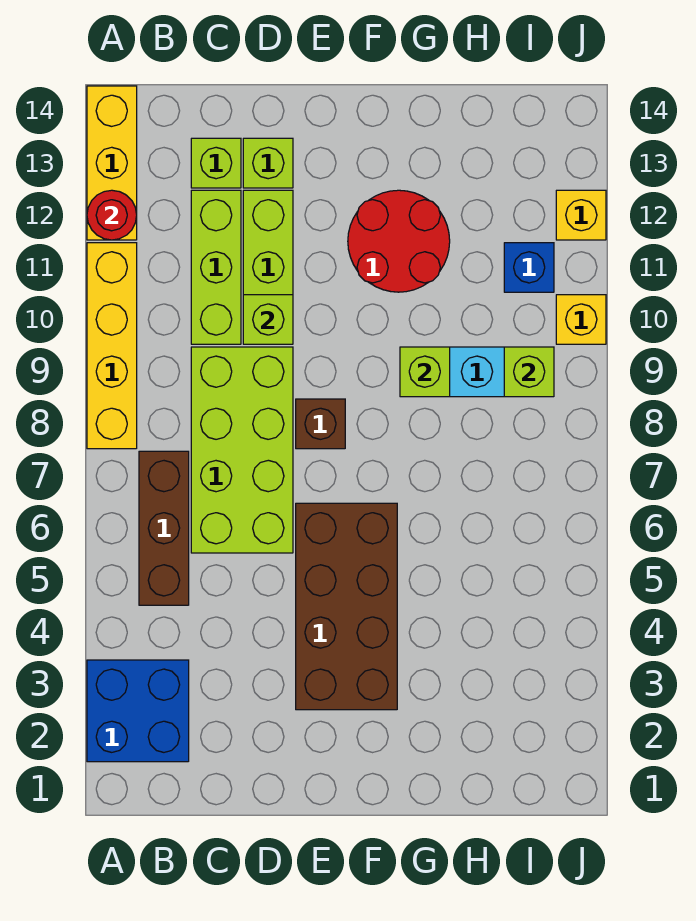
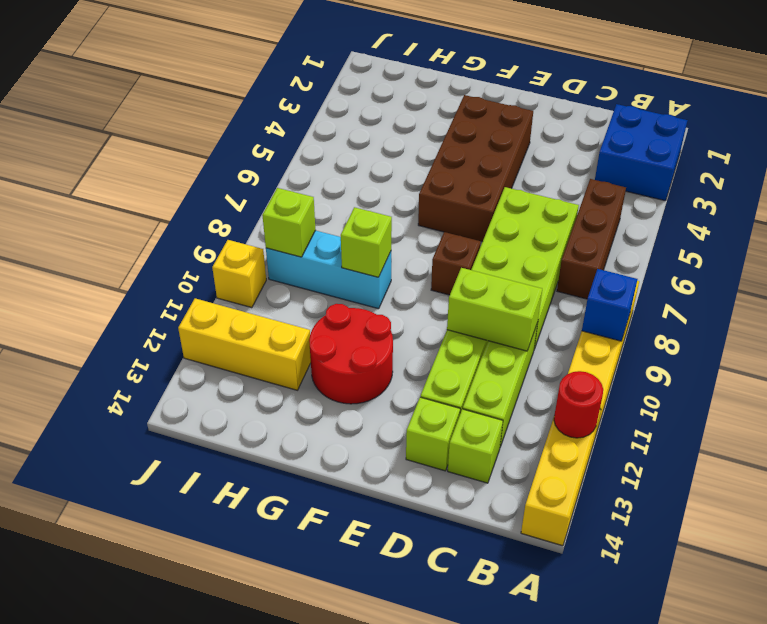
lime brick D10 level 2 -> lime brick C10:D10 level 2
blue brick I11 level 1 -> blue brick A9 level 2
yellow brick J12 level 1 -> yellow brick H12:J12 level 1

